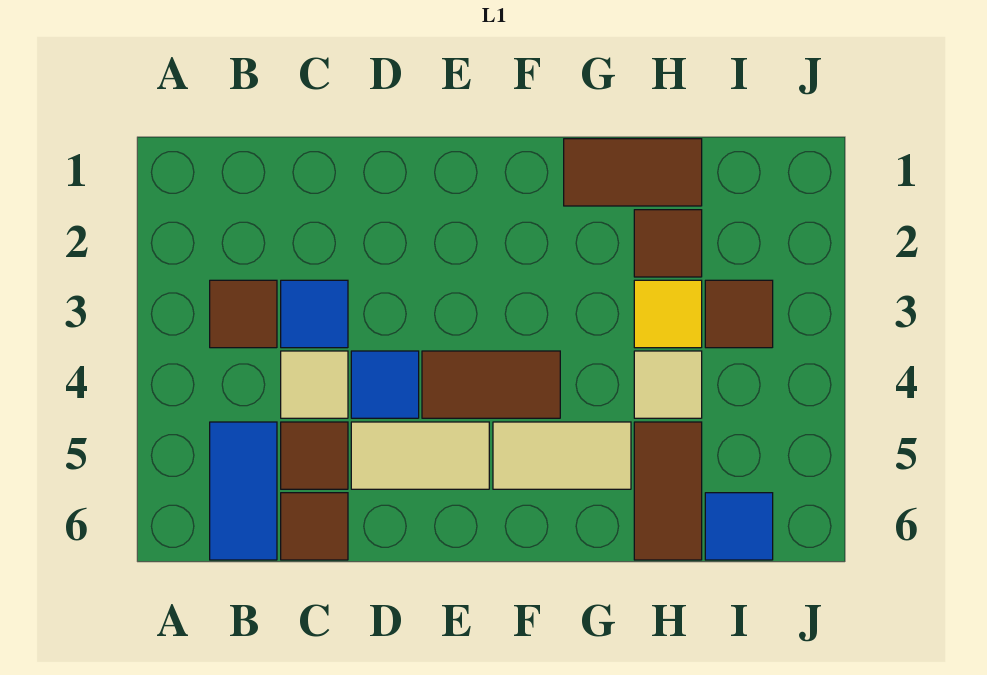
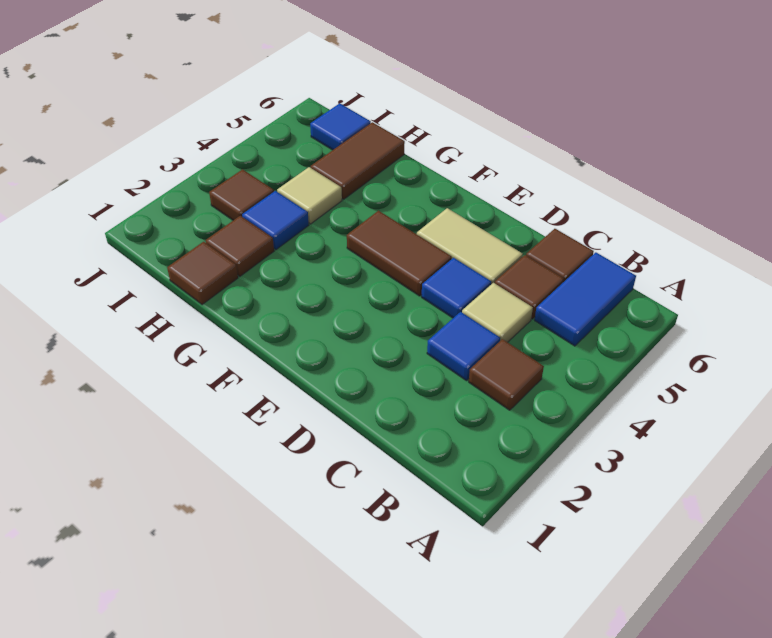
tan tile F5:G5 level 1 -> none
brown tile G1:H1 level 1 -> brown tile H1 level 1
yellow tile H3 level 1 -> blue tile H3 level 1

